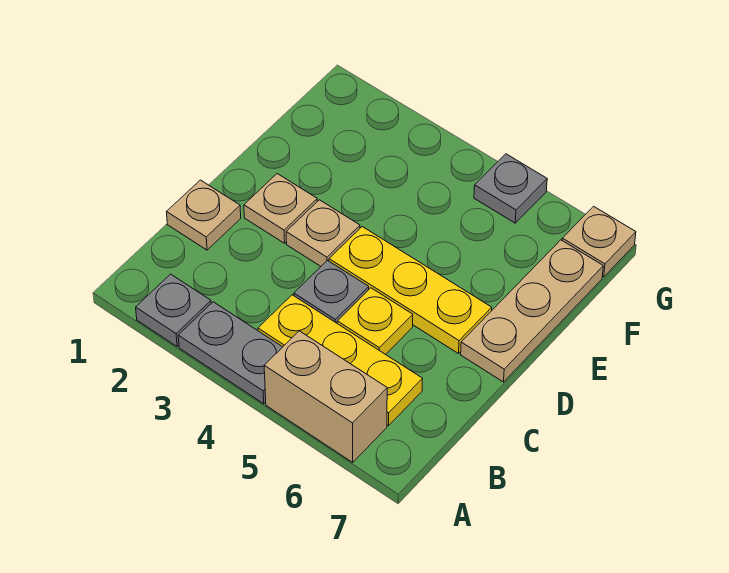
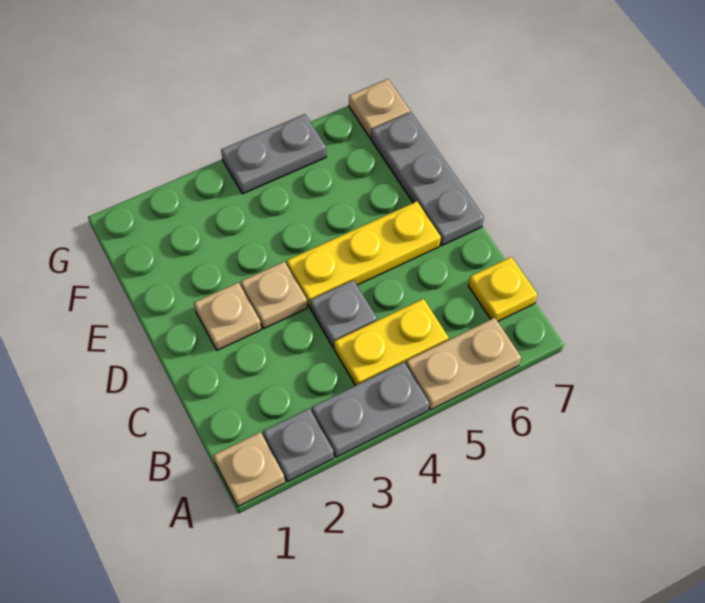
tan brick A5:A6 level 1 -> tan plate A5:A6 level 1
yellow plate B4:B6 level 1 -> yellow plate B4:B5 level 1
tan plate C1 level 1 -> tan plate A1 level 1
yellow plate C5 level 1 -> yellow plate B7 level 1
tan plate D7:F7 level 1 -> grey plate D7:F7 level 1
grey plate G5 level 1 -> grey plate G4:G5 level 1

